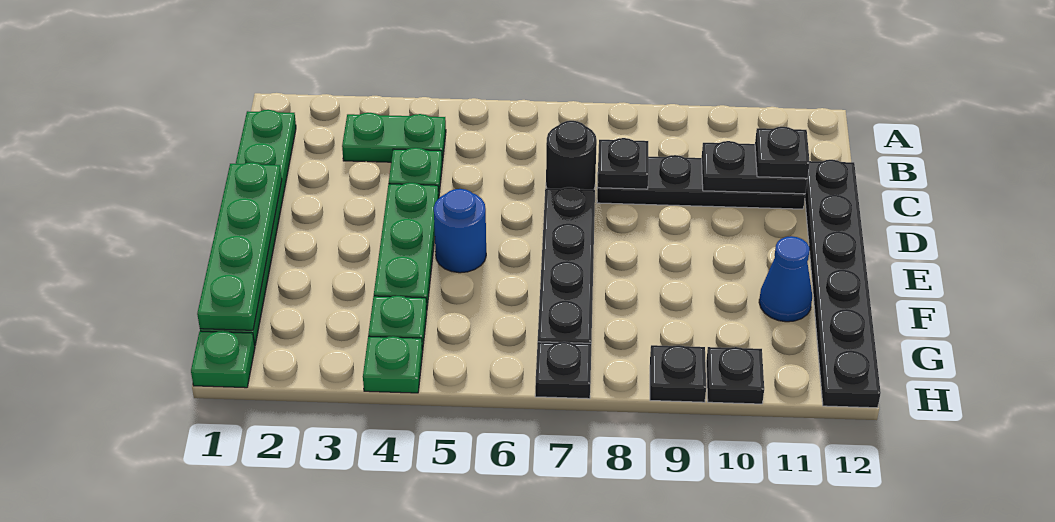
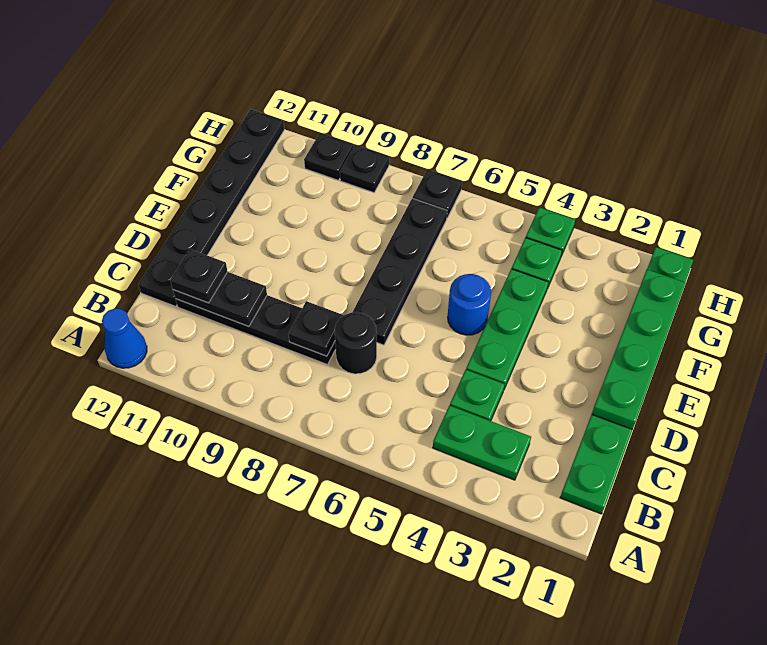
blue cone F11 level 1 -> blue cone A12 level 1

